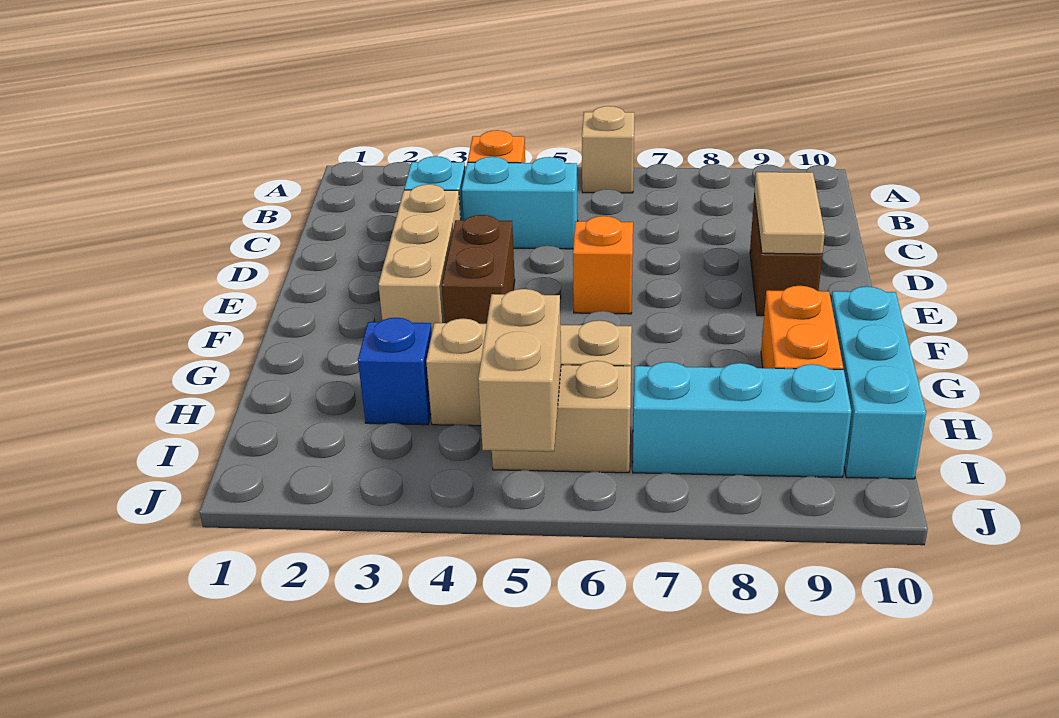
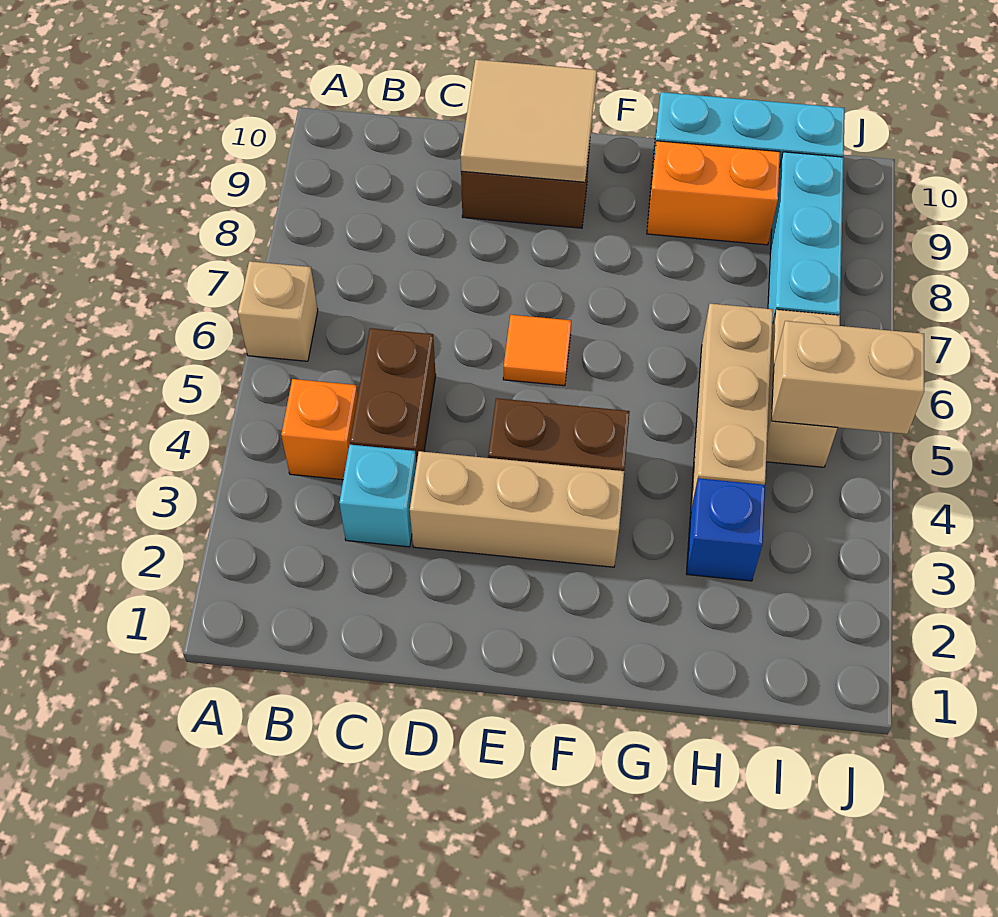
cyan brick C4:C5 level 1 -> brown brick C4:C5 level 1
tan tile D9:E9 level 2 -> tan tile D9:E10 level 2
orange brick E6 level 1 -> orange tile E6 level 1

